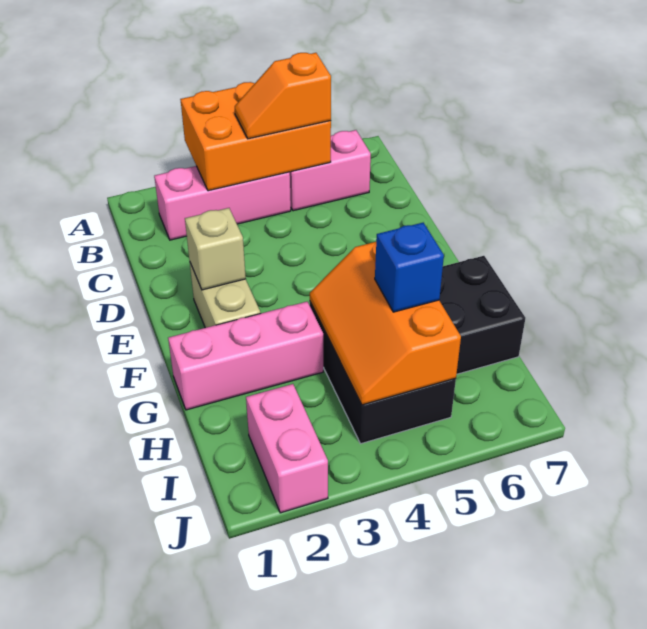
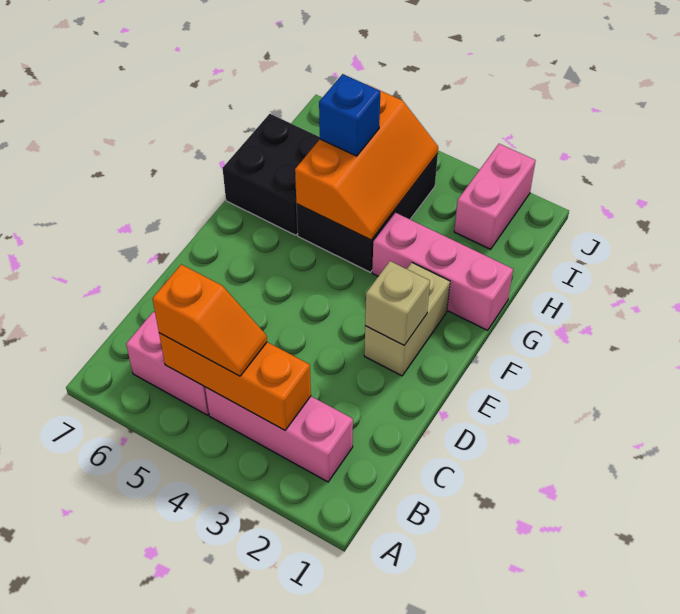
orange brick A3:B5 level 2 -> orange brick B3:B5 level 2

